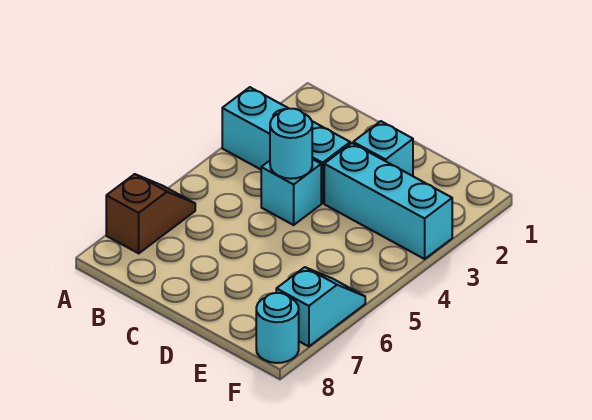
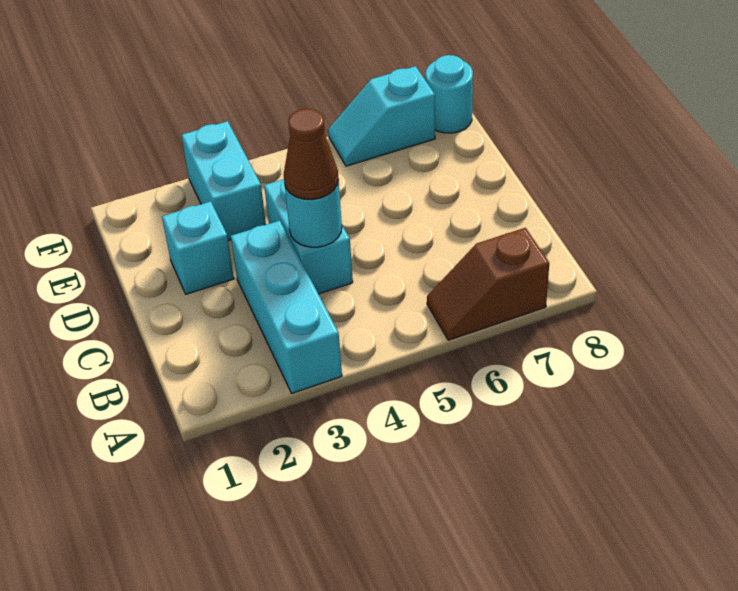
cyan brick C4 level 1 -> cyan brick C4:D4 level 1
none -> brown cone C4 level 3
cyan brick D3:F3 level 1 -> cyan brick E3:F3 level 1

